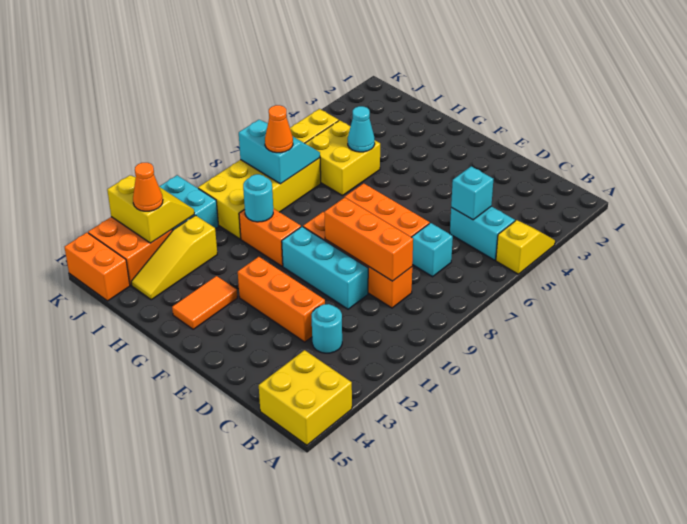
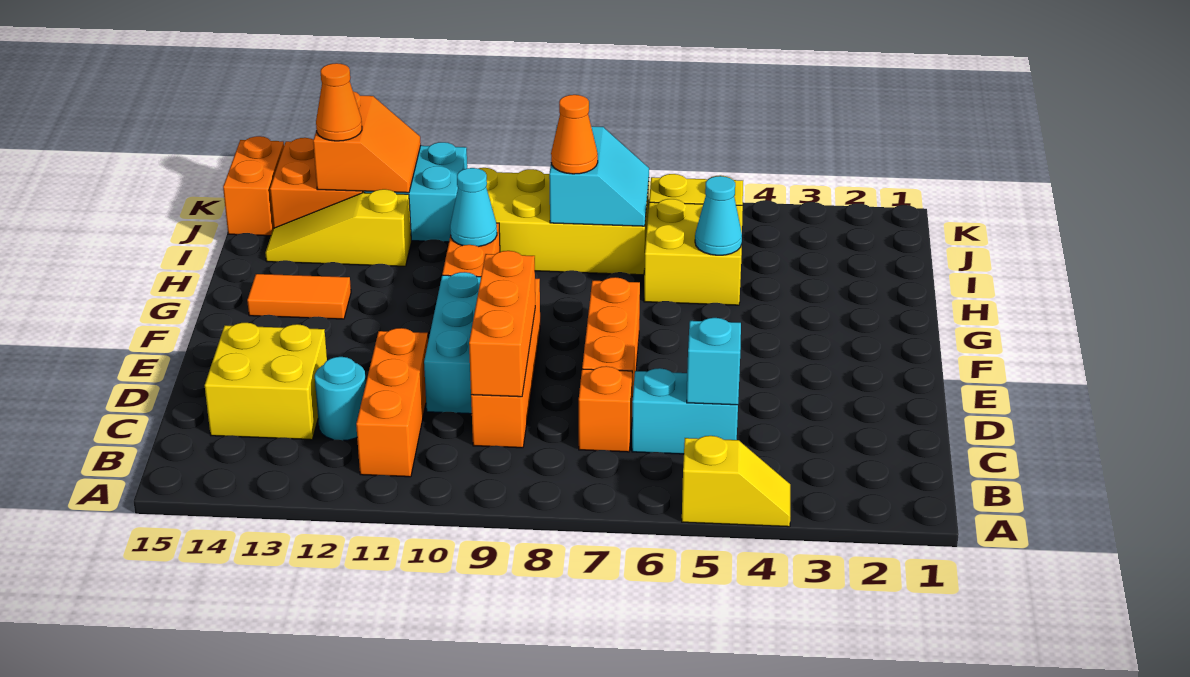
yellow brick A14:B15 level 1 -> yellow brick C13:D14 level 1
cyan brick B5:C5 level 1 -> cyan brick C5:C6 level 1
cyan brick C7 level 1 -> orange brick C7 level 1
orange brick D12:F12 level 1 -> orange brick B11:D11 level 1
cyan round brick H10 level 2 -> cyan cone H10 level 2
yellow slope J12:K13 level 2 top 13 -> orange slope J12:K13 level 2 top 13

